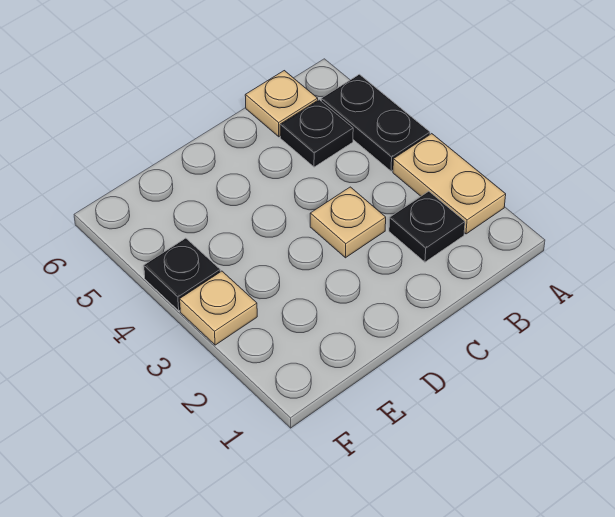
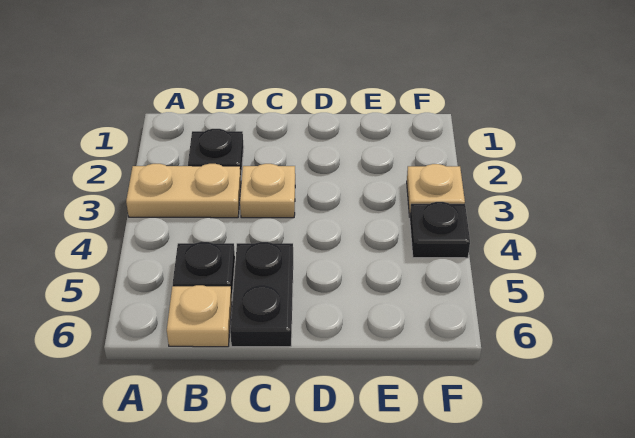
tan plate A2:A3 level 1 -> tan plate A3:B3 level 1
black plate A4:A5 level 1 -> black plate C5:C6 level 1

